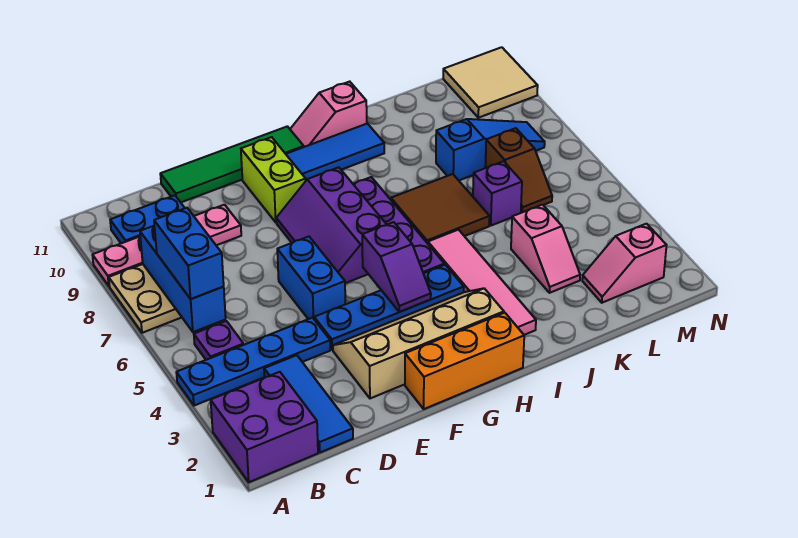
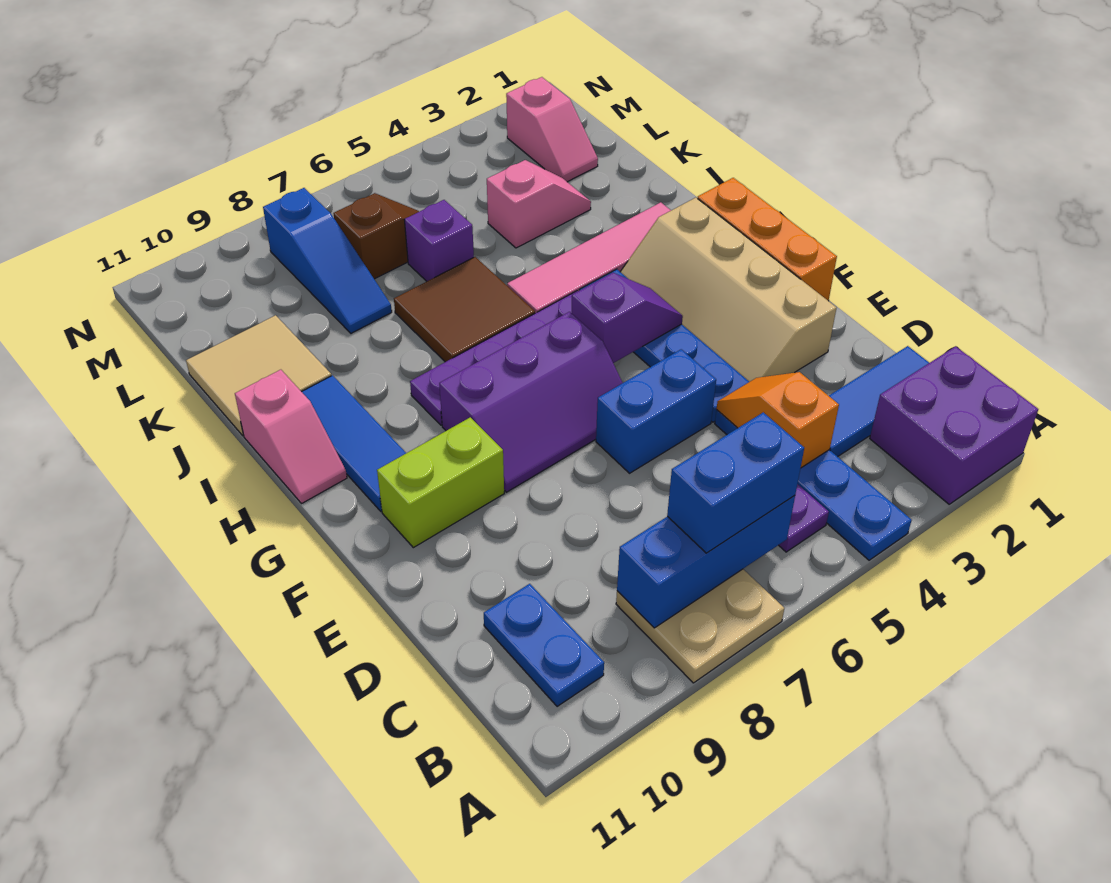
pink plate A9:D9 level 1 -> none
none -> orange slope C4:D4 level 2 top C
green tile D11:G11 level 1 -> none
blue slope K8:M8 level 1 top K -> blue slope K8:M8 level 1 top M
tan tile M10:N11 level 1 -> tan tile J10:K11 level 1

